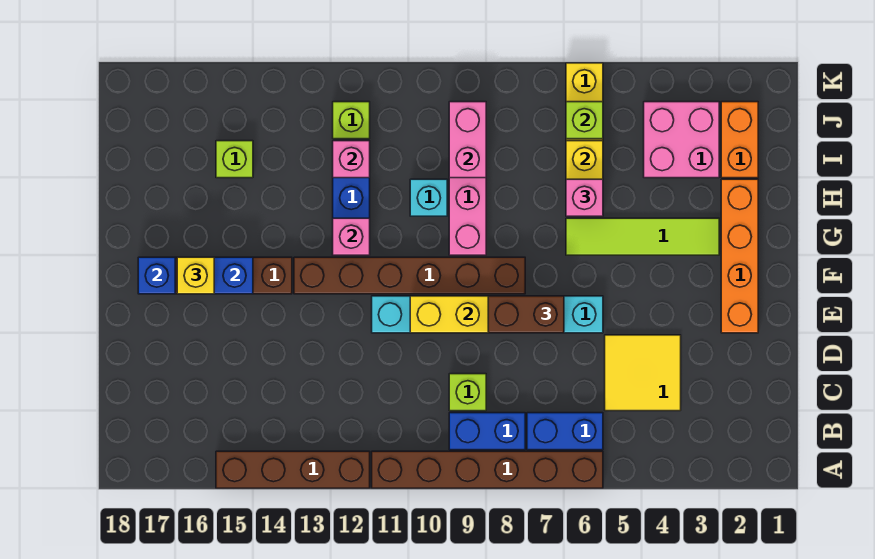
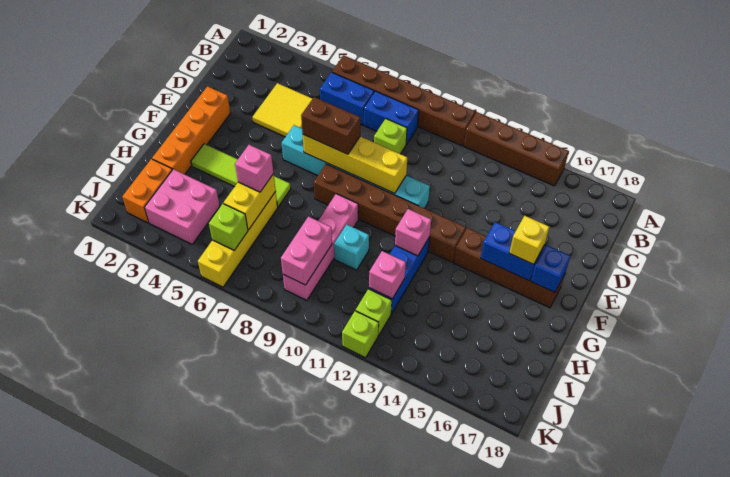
lime brick I15 level 1 -> lime brick K12 level 1

